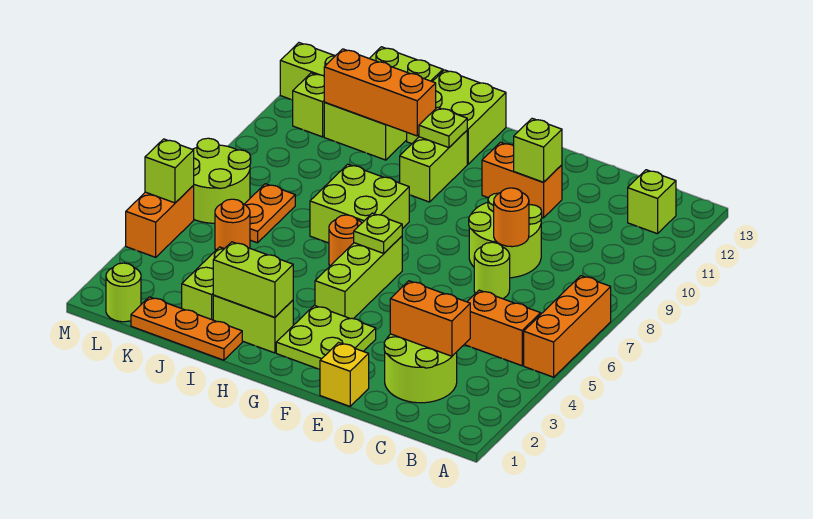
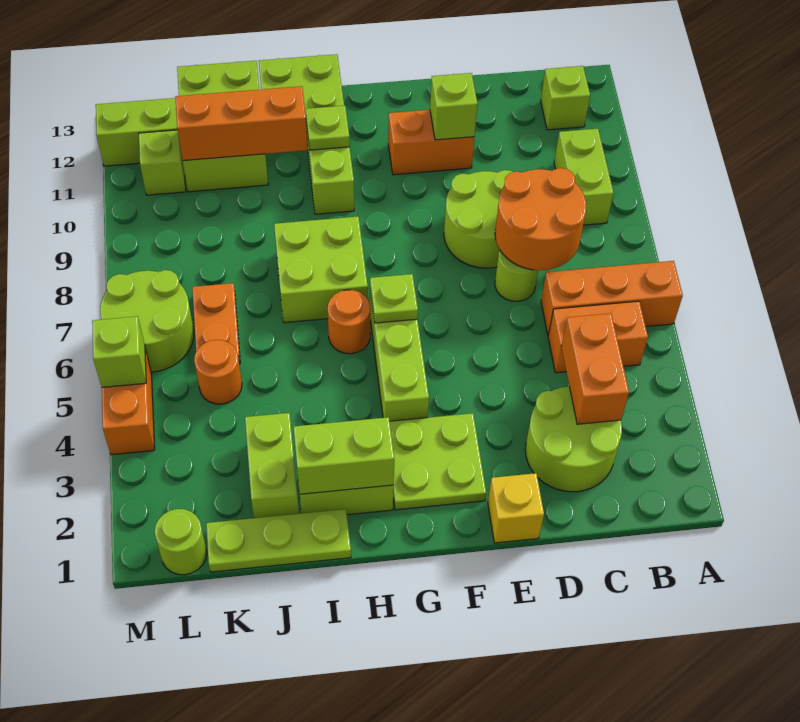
orange brick A5:A7 level 1 -> orange brick A6:C6 level 1
none -> lime brick B9:B10 level 1
orange brick C3:D3 level 2 -> orange brick C3:C4 level 2
orange round brick D8 level 2 -> orange round brick C7:D8 level 2
orange plate I1:K1 level 1 -> lime plate I1:K1 level 1

